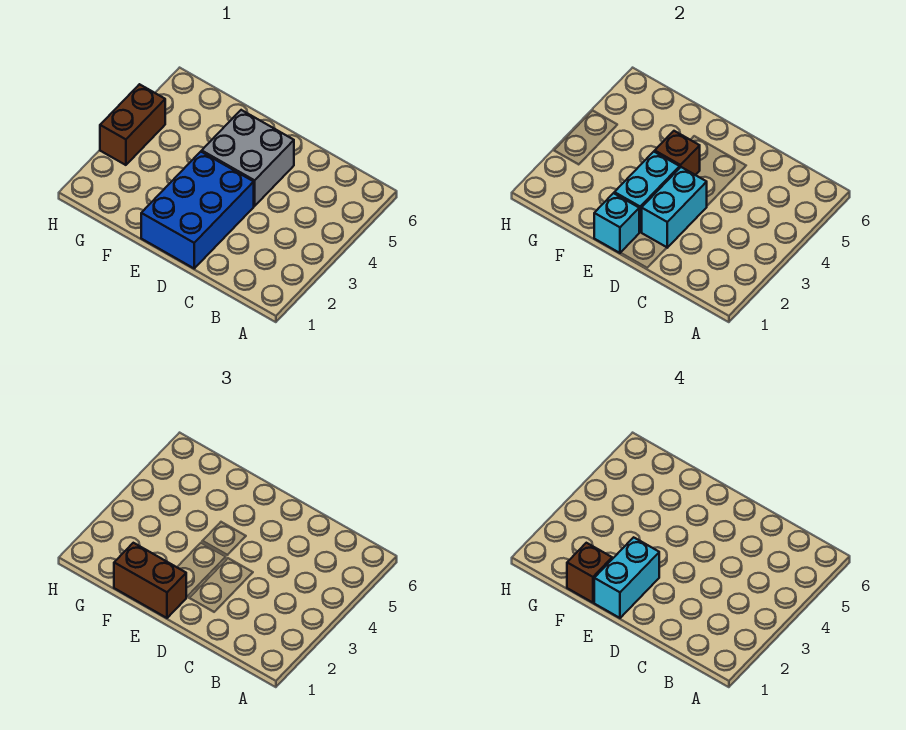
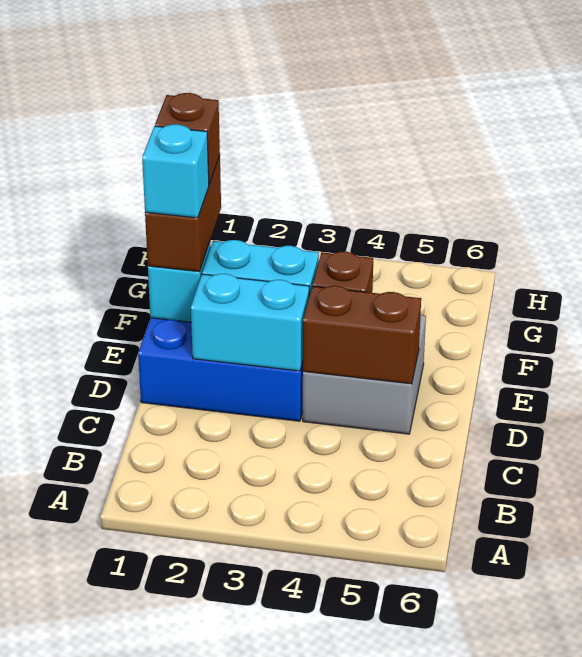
cyan brick E1:E2 level 4 -> cyan brick E1 level 4
brown brick H3:H4 level 1 -> brown brick D4:D5 level 2

